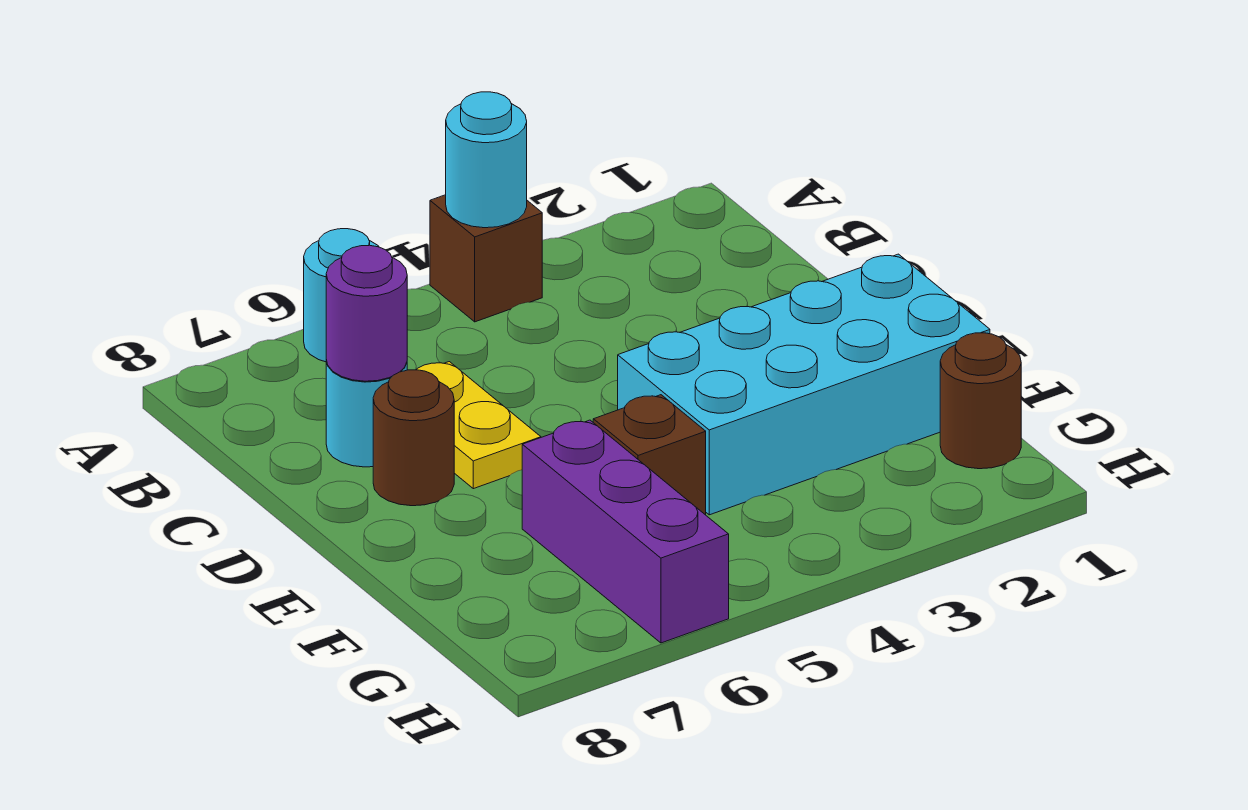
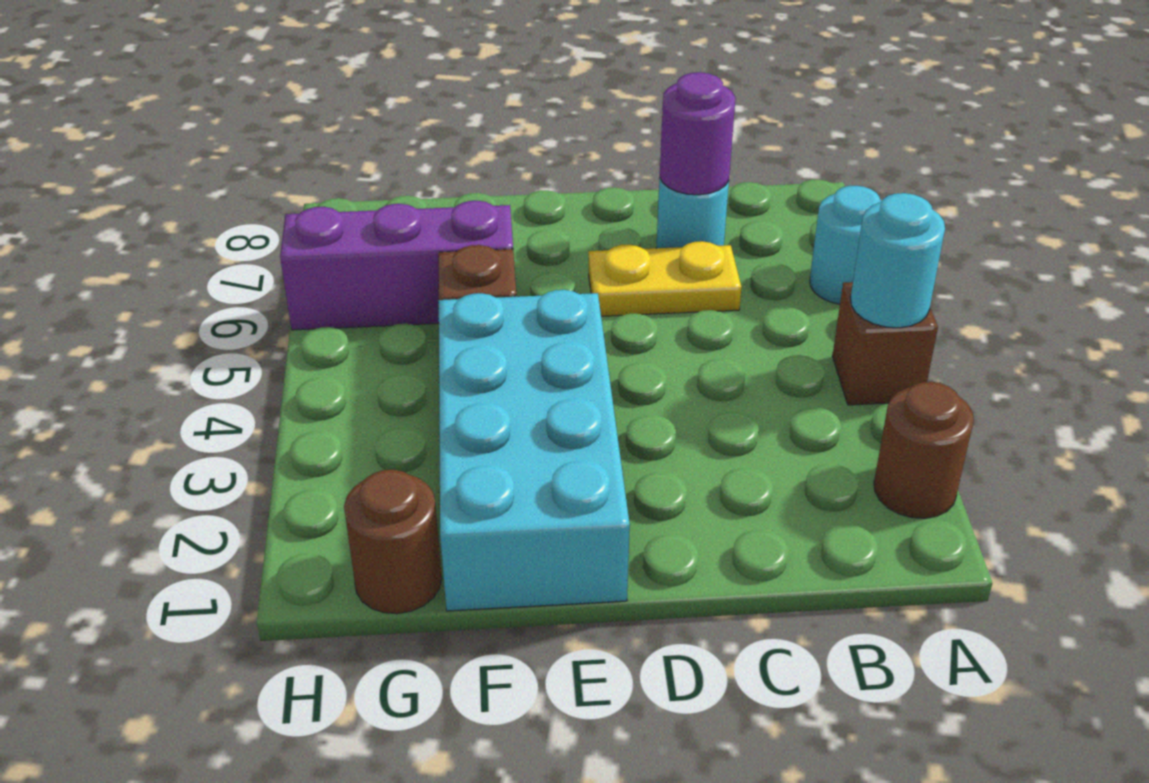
brown round brick D7 level 1 -> brown round brick A2 level 1

